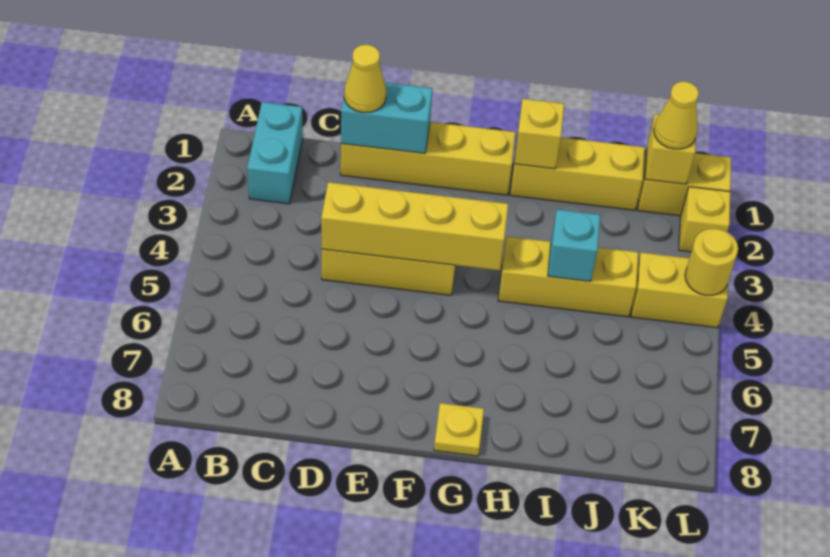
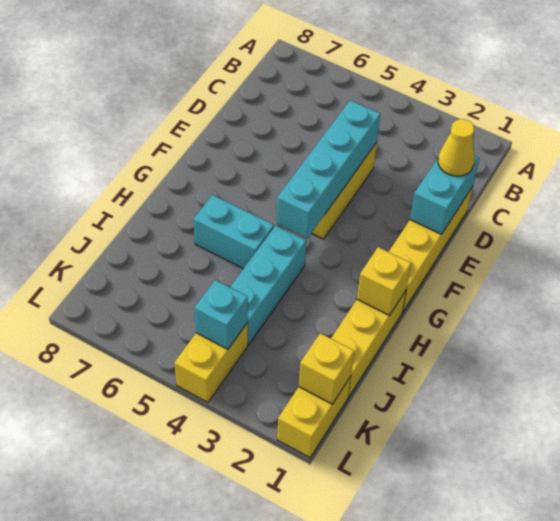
cyan brick B1:B2 level 1 -> cyan brick H5:H6 level 1
yellow brick D4:G4 level 2 -> cyan brick D4:G4 level 2
yellow plate G8 level 1 -> none
yellow brick H4:J4 level 1 -> cyan brick H4:J4 level 1
cyan brick I4 level 2 -> cyan brick K4 level 2
yellow cone K1 level 3 -> none
yellow brick L2 level 1 -> none
yellow round brick L4 level 2 -> none

